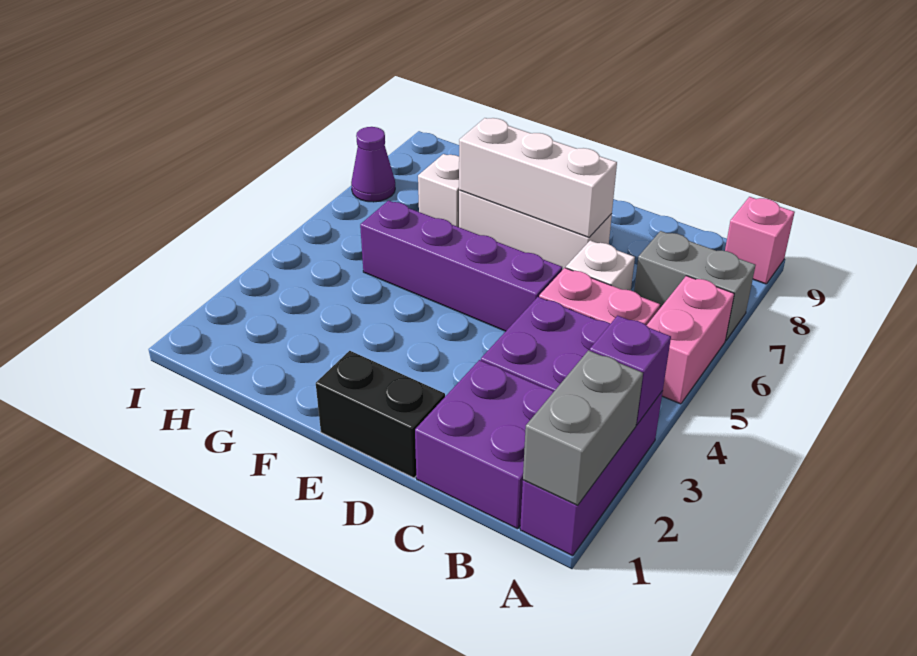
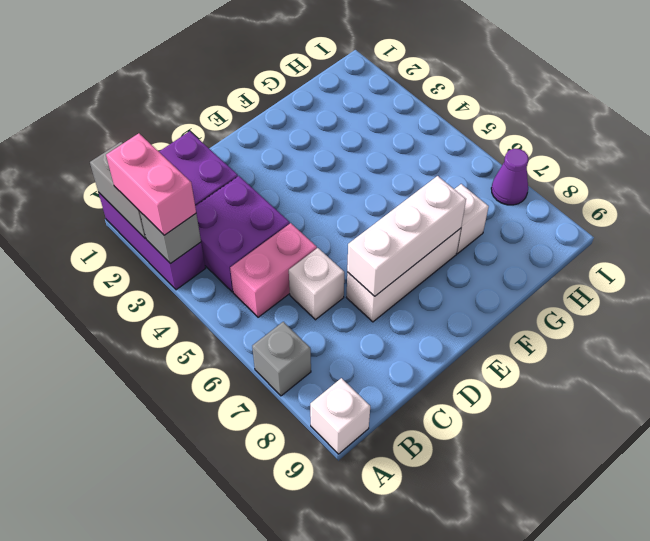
purple brick A3 level 2 -> grey brick A3 level 2
pink brick A5:A6 level 1 -> pink brick A2:A3 level 3
grey brick A7:B7 level 1 -> grey brick A7 level 1
pink brick A9 level 1 -> white brick A9 level 1
black brick D1:E1 level 1 -> none
purple brick D5:G5 level 1 -> none

